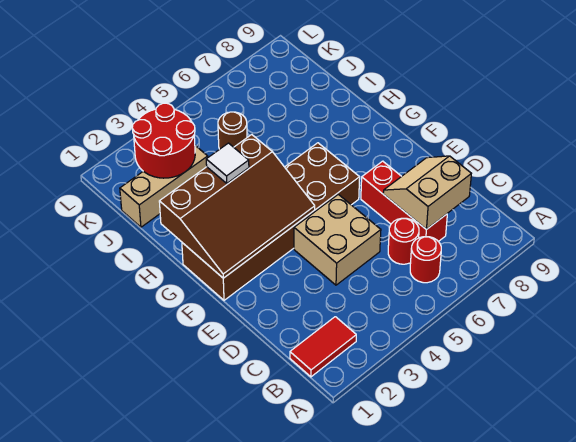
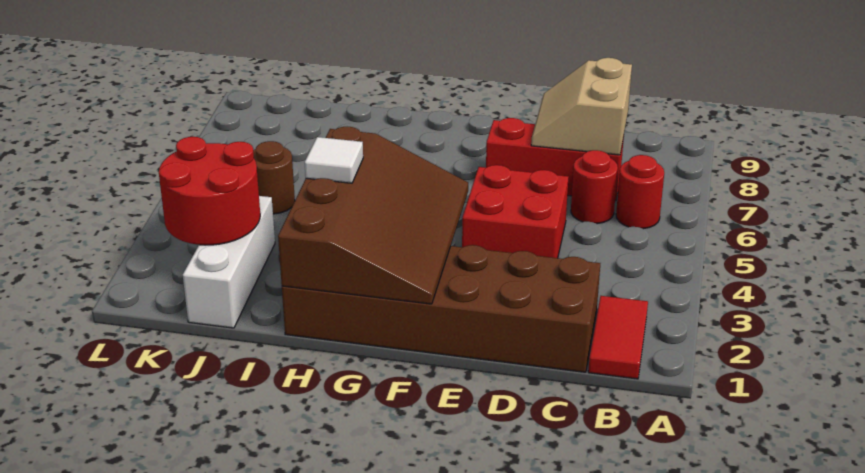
tan brick D4:E5 level 1 -> red brick D4:E5 level 1
brown brick F1:G6 level 1 -> brown brick C1:H2 level 1
tan brick J1:J3 level 1 -> white brick J1:J3 level 1

